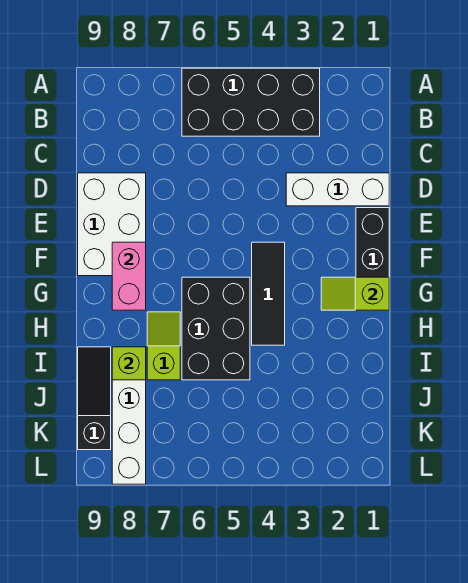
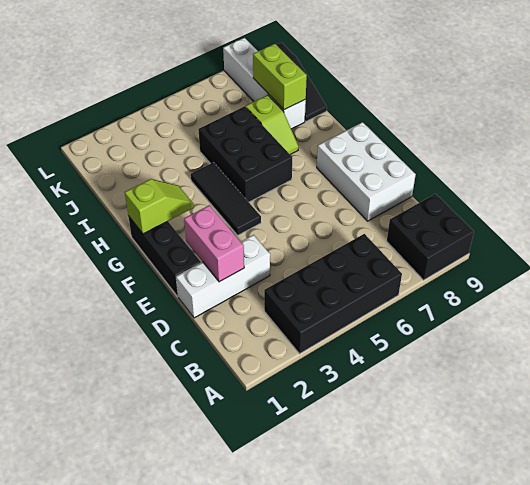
none -> black brick A8:B9 level 1
pink brick F8:G8 level 2 -> pink brick D2:E2 level 2
lime brick I8 level 2 -> lime brick I8:J8 level 2

